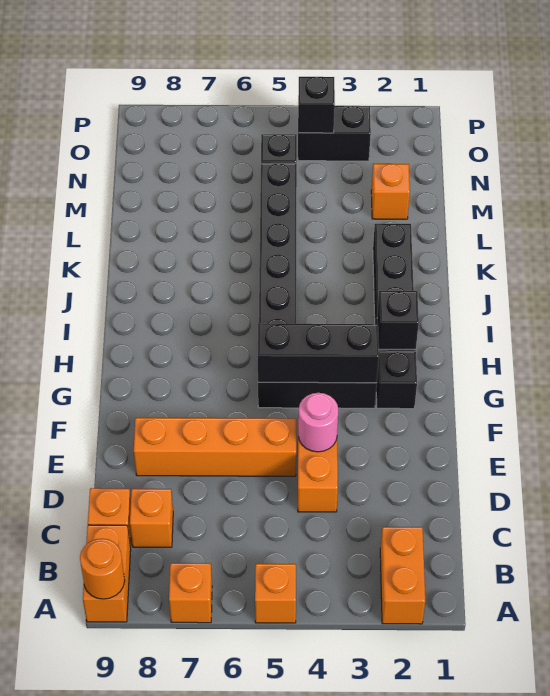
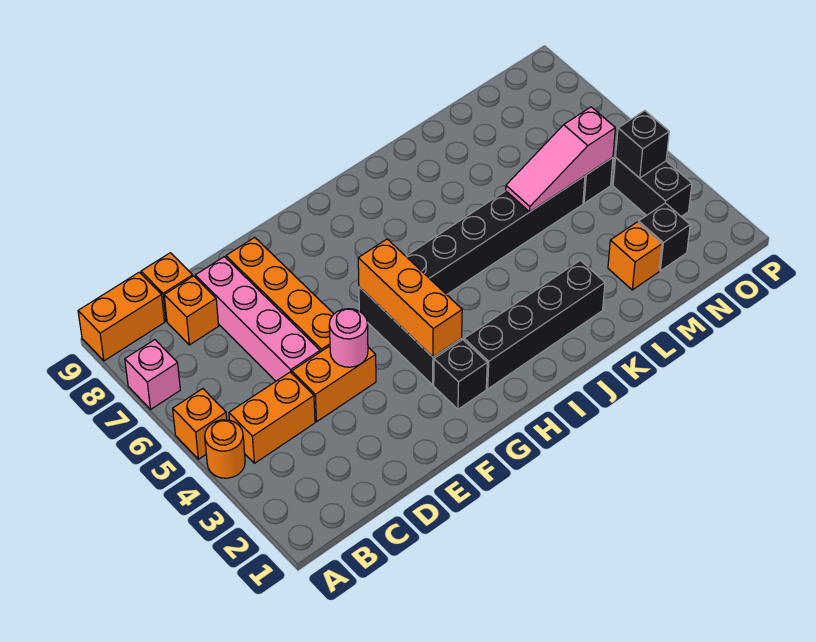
orange brick A2:B2 level 1 -> orange brick B4:C4 level 1
orange brick A7 level 1 -> pink brick A7 level 1
orange round brick A9 level 2 -> orange round brick A4 level 1
none -> pink brick D5:D8 level 1
black brick G3:G5 level 2 -> orange brick G3:G5 level 2
black brick H2 level 2 -> black brick N2 level 1
none -> pink slope L5:N5 level 2 top N

